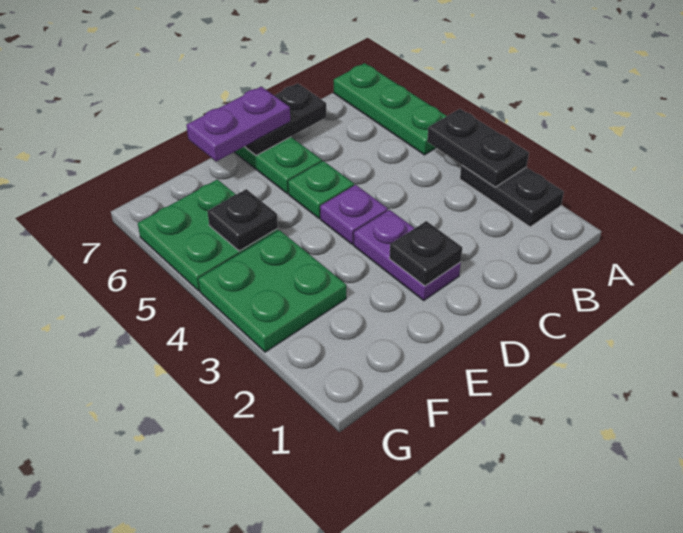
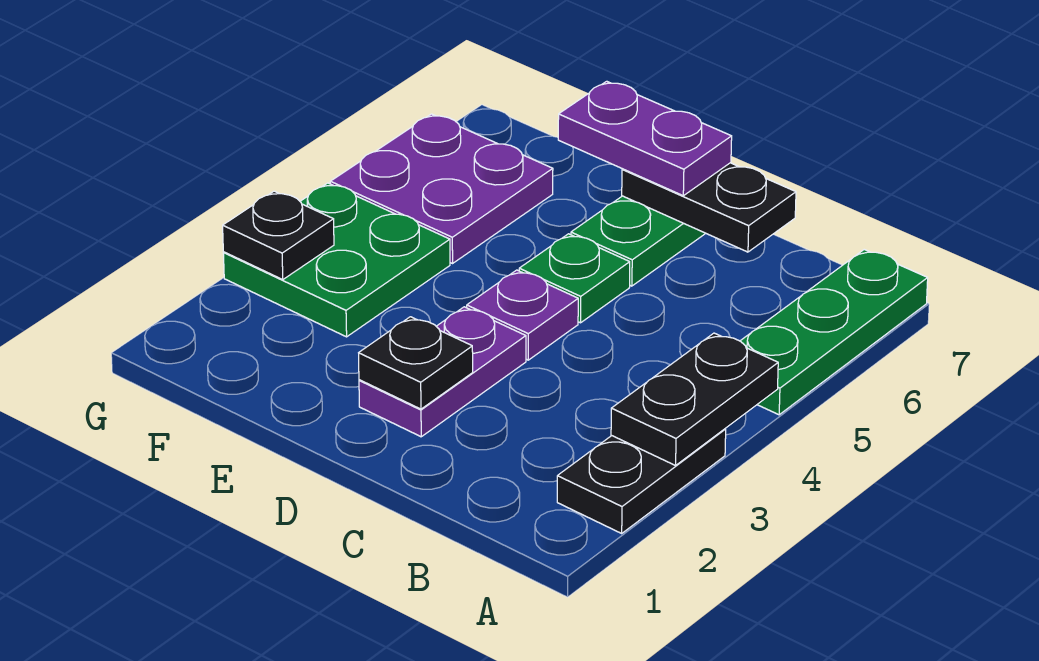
green plate F5:G6 level 1 -> purple plate F5:G6 level 1
black plate F5 level 2 -> black plate G3 level 2

